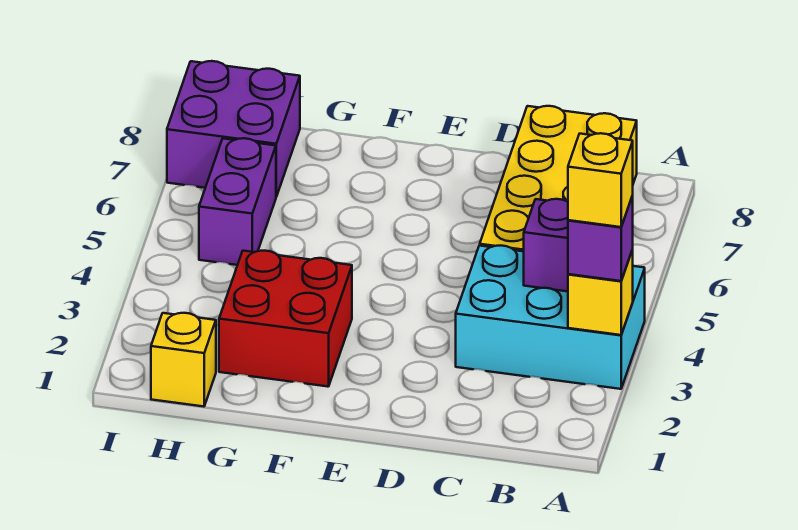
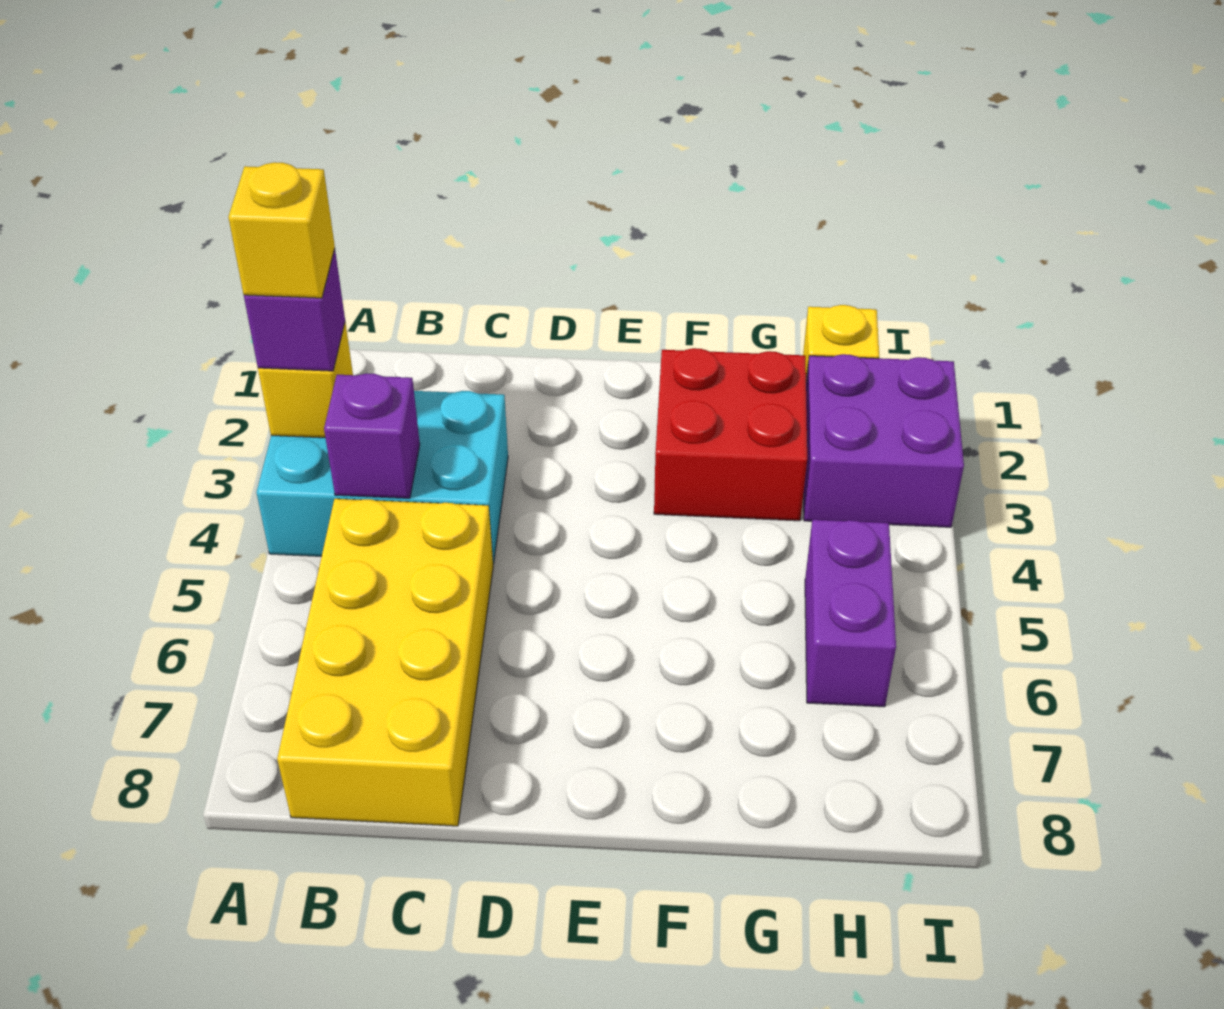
purple brick H7:I8 level 1 -> purple brick H2:I3 level 1

